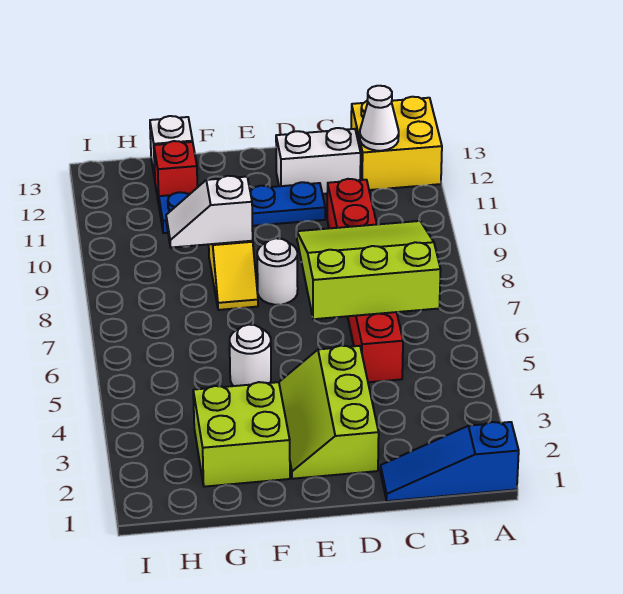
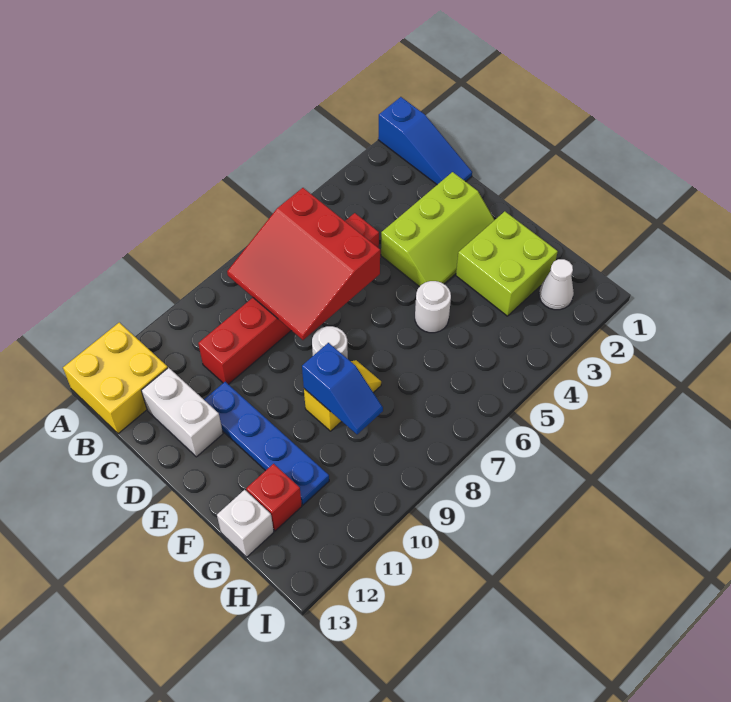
lime slope B6:D8 level 2 top 6 -> red slope B6:D8 level 2 top 6
white cone B12 level 2 -> white cone H2 level 1
white slope F9:G9 level 2 top F -> blue slope F9:G9 level 2 top F

